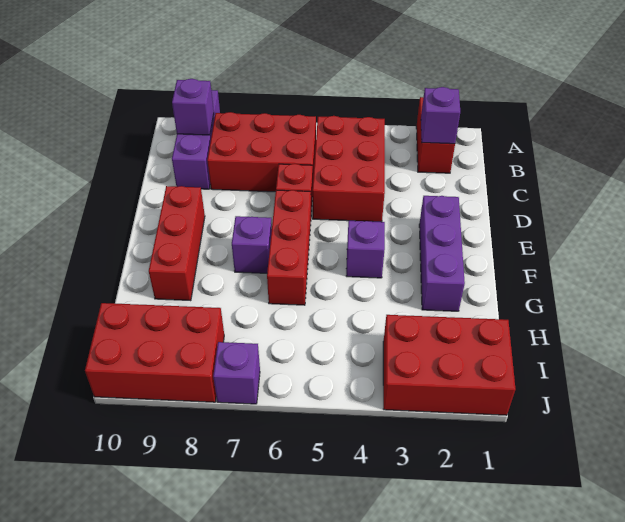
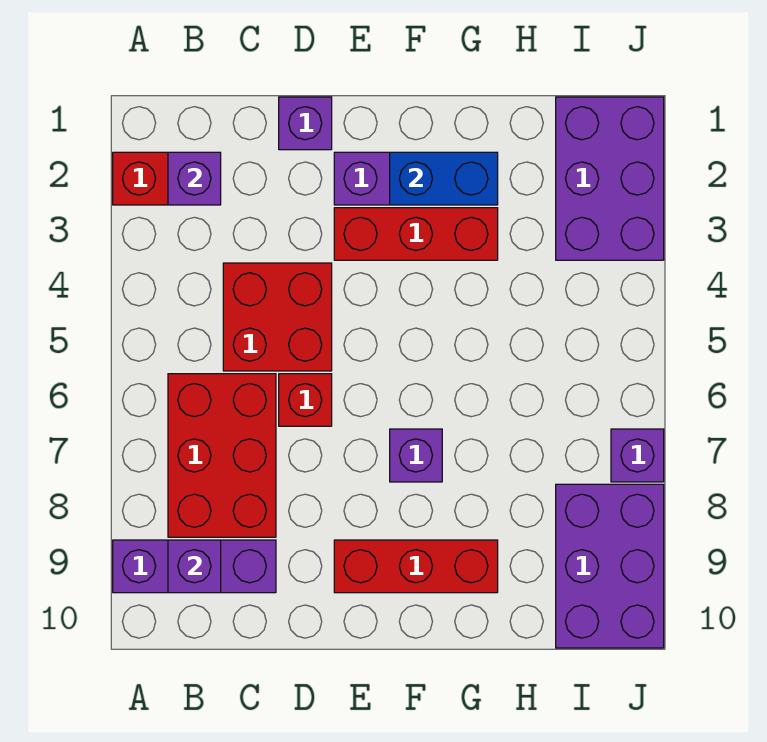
red brick B4:D5 level 1 -> red brick C4:D5 level 1
red brick E6:G6 level 1 -> red brick E3:G3 level 1
none -> blue brick F2:G2 level 2
purple brick F4 level 1 -> purple brick D1 level 1
red brick I1:J3 level 1 -> purple brick I1:J3 level 1
red brick I8:J10 level 1 -> purple brick I8:J10 level 1

